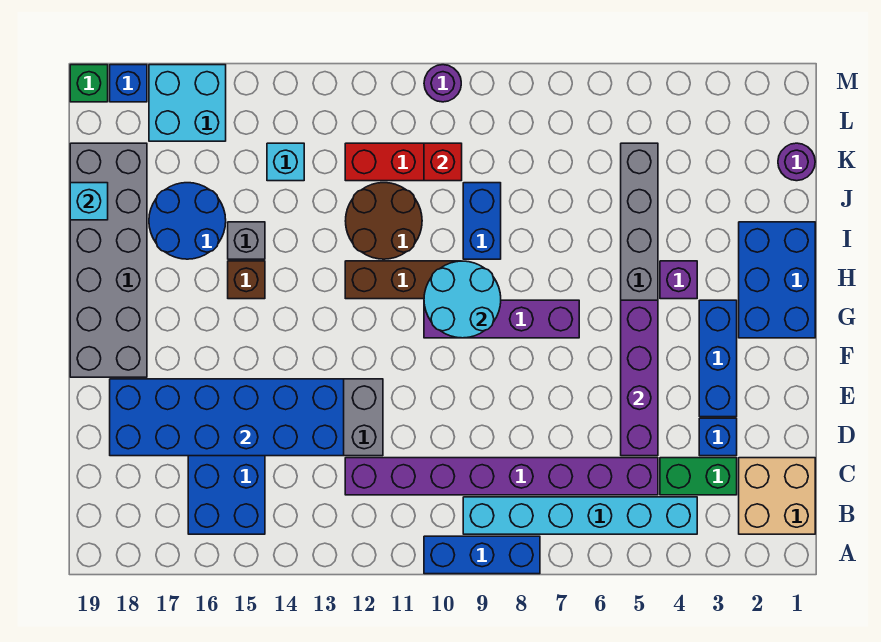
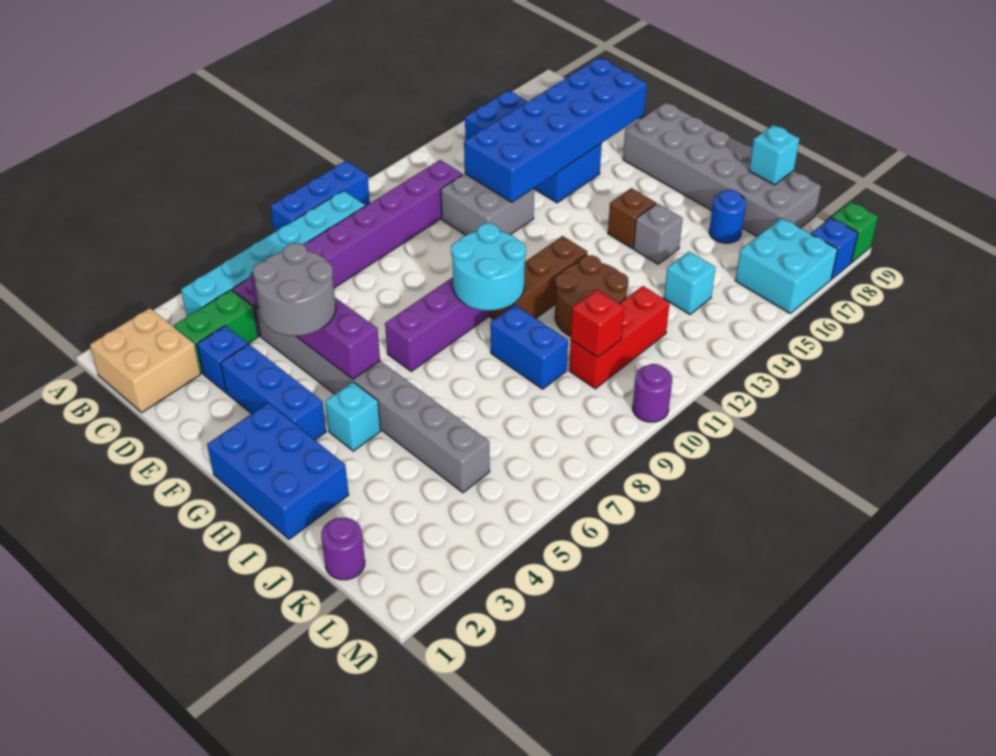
none -> grey round brick E4:F5 level 3
purple brick H4 level 1 -> cyan brick H4 level 1
blue round brick I16:J17 level 1 -> blue round brick J17 level 1

